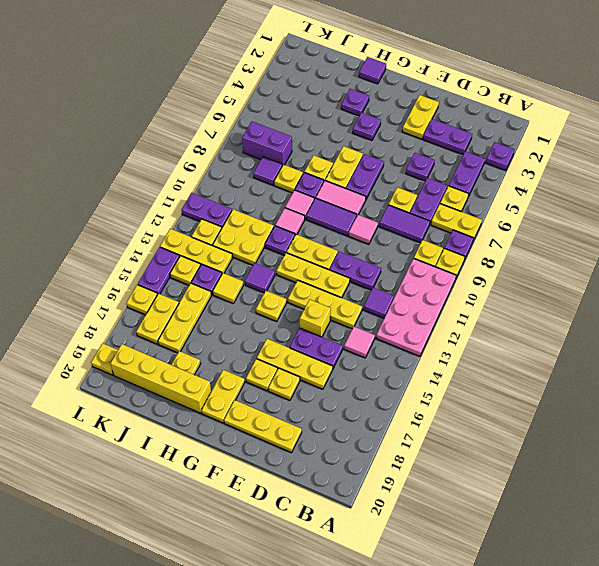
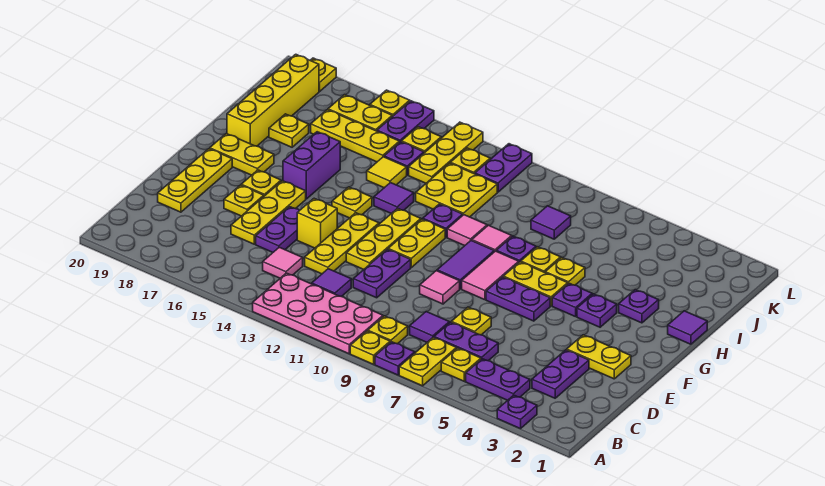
purple tile C8:D8 level 1 -> purple tile C8 level 1
purple plate D5 level 1 -> purple plate G5 level 1
yellow plate I8 level 1 -> yellow plate H6 level 1
purple brick J7:K7 level 1 -> purple brick G16:H16 level 1
purple plate L14:L15 level 1 -> purple plate K15:L15 level 1

